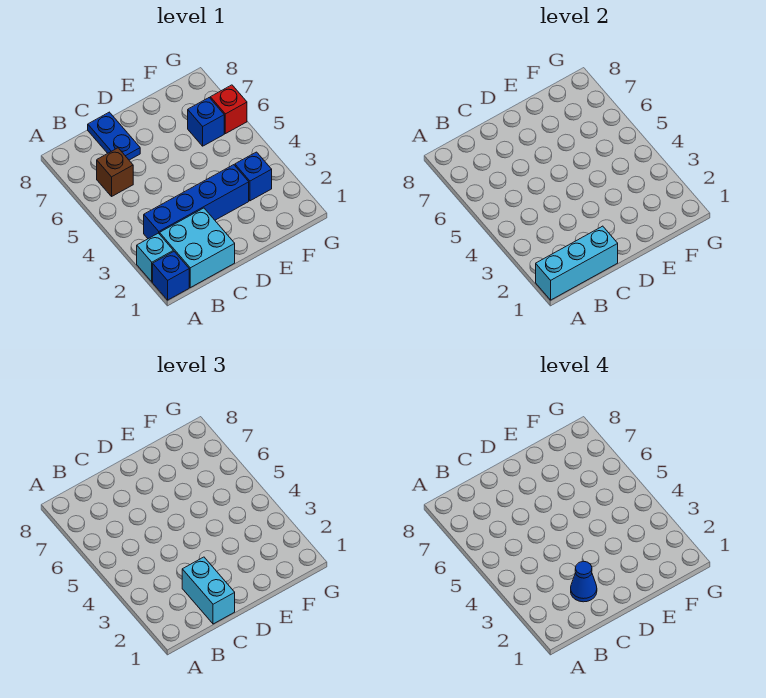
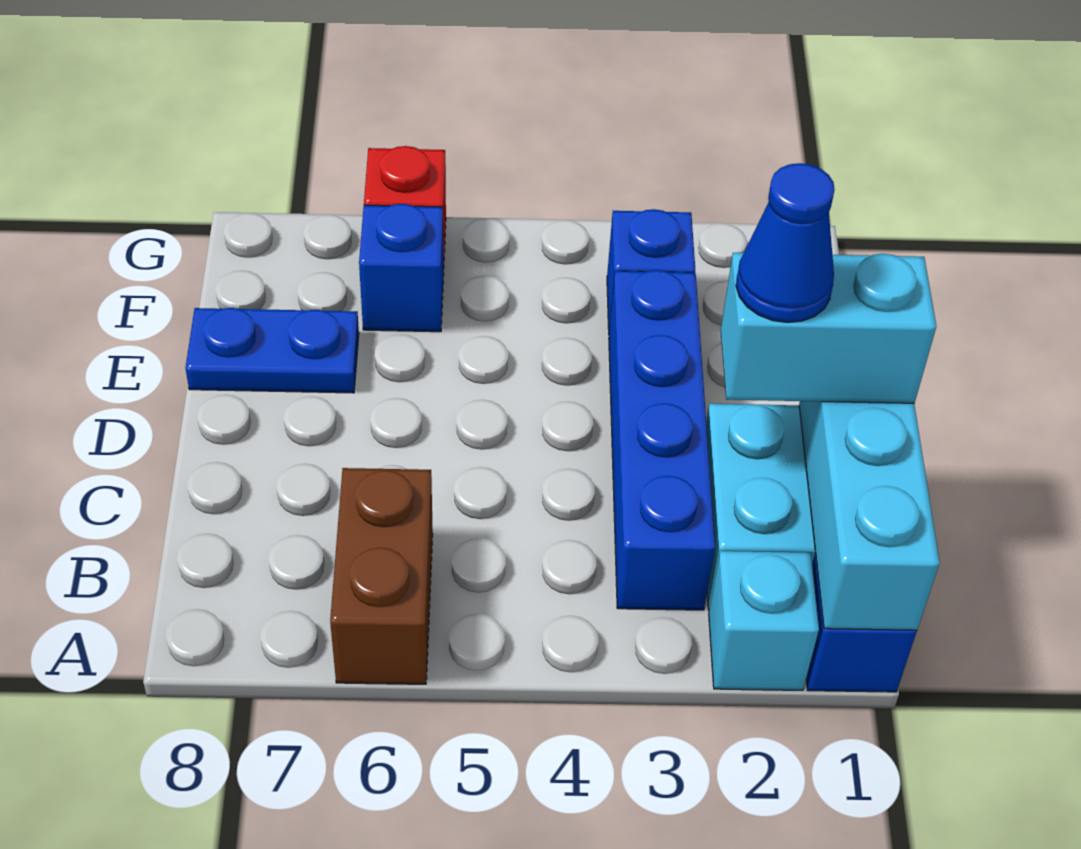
brown brick B6 level 1 -> brown brick A6:B6 level 1
blue plate C7:C8 level 1 -> blue plate E7:E8 level 1

